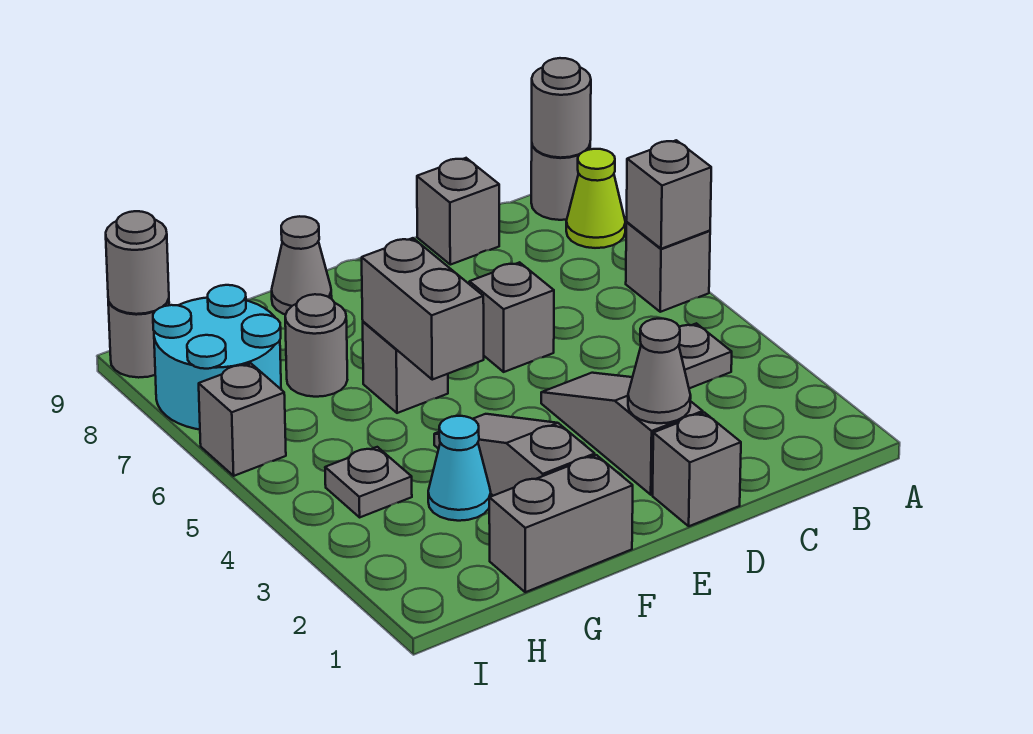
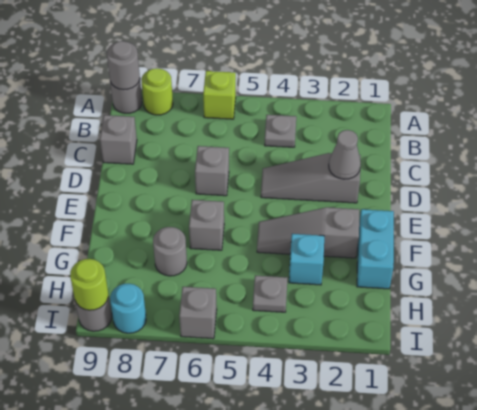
grey brick A6 level 1 -> lime brick A6 level 1
grey brick A6 level 2 -> none
lime cone A8 level 1 -> lime round brick A8 level 1
grey brick D1 level 1 -> none
grey brick F1:G1 level 1 -> cyan brick F1:G1 level 1
grey brick F5:F6 level 2 -> none
grey cone F9 level 1 -> none
cyan cone G3 level 1 -> cyan brick G3 level 1
cyan round brick H7:I8 level 1 -> cyan round brick I8 level 1
grey round brick I9 level 2 -> lime round brick I9 level 2

